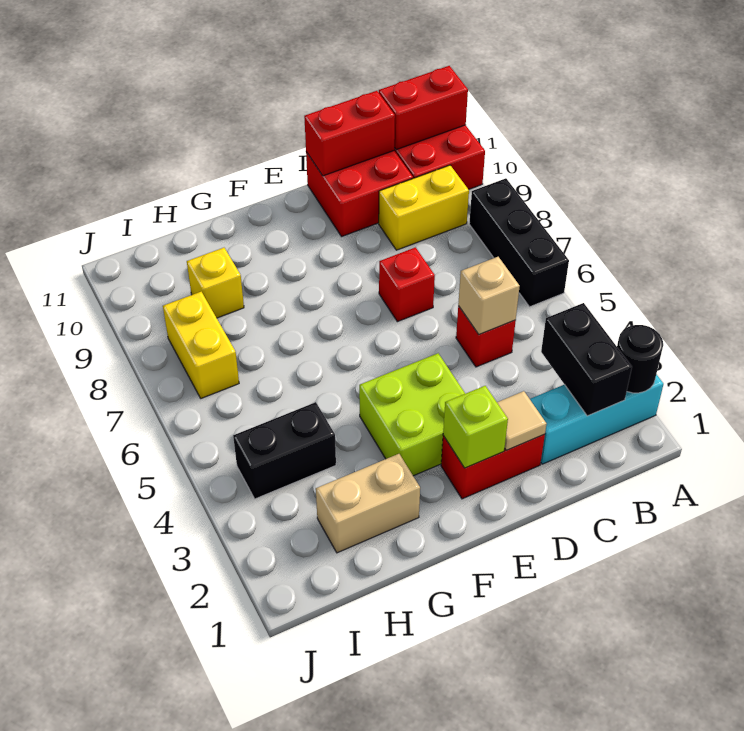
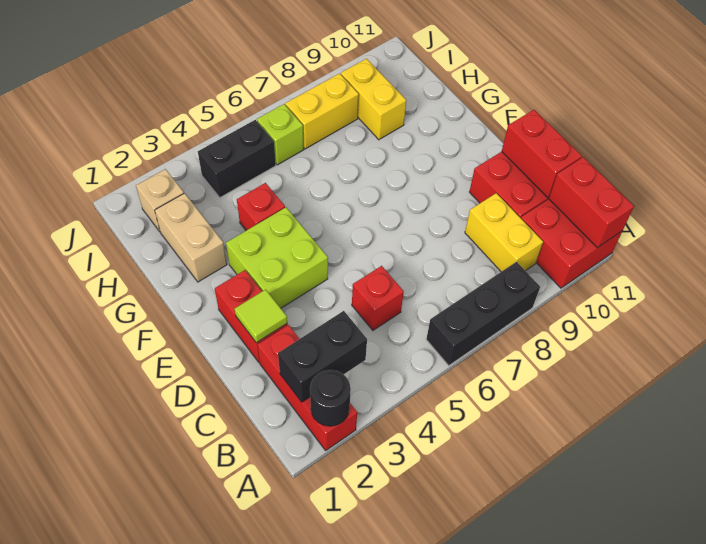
cyan brick A2:C2 level 1 -> red brick A2:C2 level 1
tan brick C5 level 2 -> tan brick I2 level 1
tan tile D2 level 2 -> lime tile D2 level 2
red brick D7 level 1 -> red brick G4 level 1
lime brick E2 level 2 -> lime brick I6 level 1
black brick H4:I4 level 1 -> black brick I4:I5 level 1
yellow brick H9 level 1 -> yellow brick H9:I9 level 1

